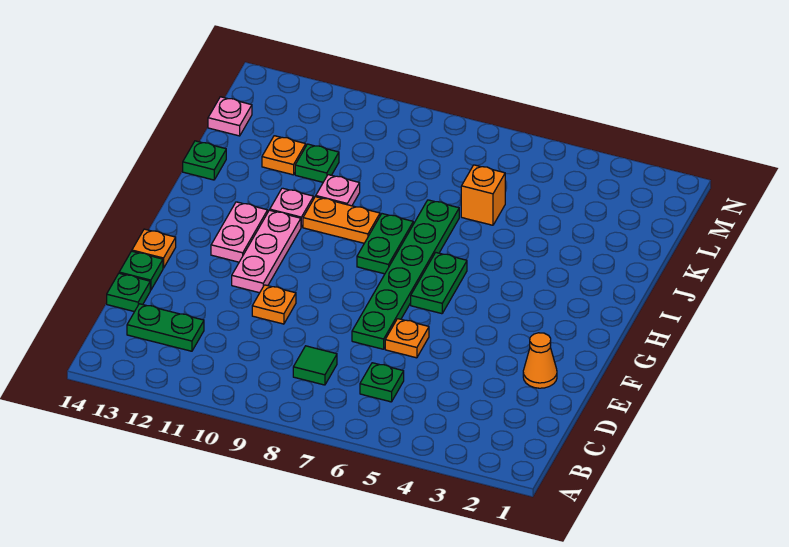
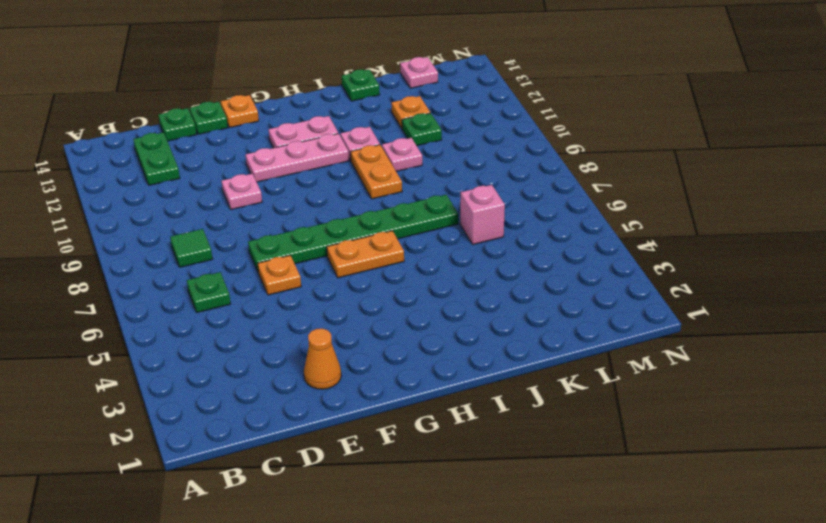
orange plate E10 level 1 -> pink plate E10 level 1
green plate G6:H6 level 1 -> orange plate G6:H6 level 1
green plate H8:I8 level 1 -> none
orange brick K6 level 1 -> pink brick K6 level 1

